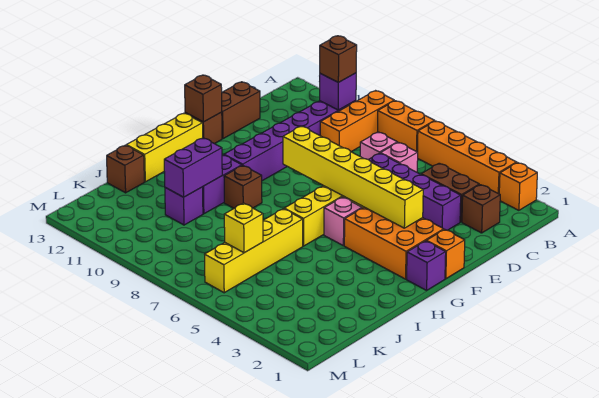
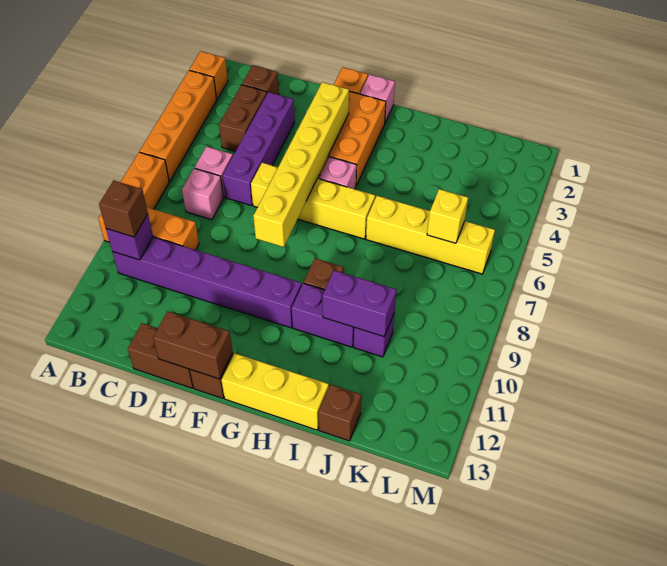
brown brick F13 level 2 -> brown brick E13:F13 level 2
purple brick G1 level 1 -> pink brick G1 level 1

